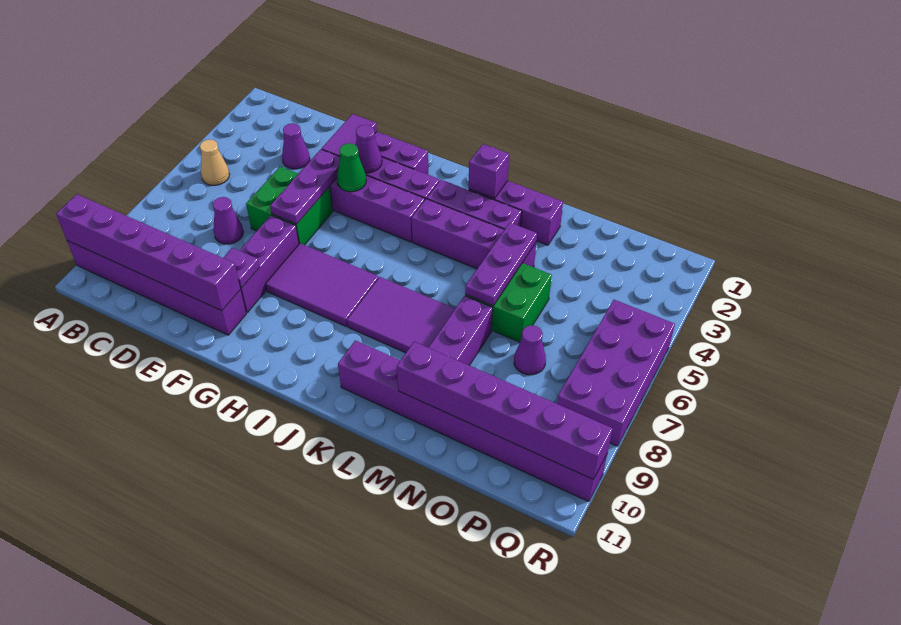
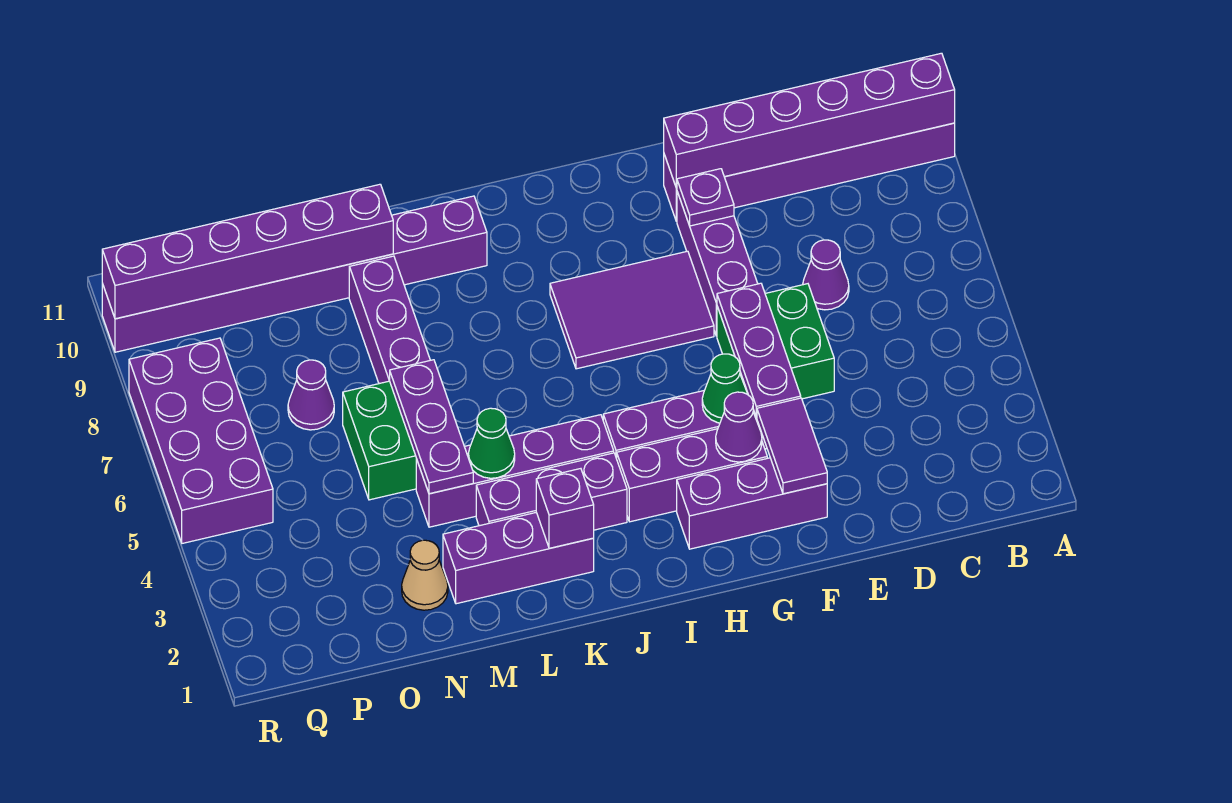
tan cone B5 level 1 -> tan cone N2 level 1
purple cone D3 level 1 -> none
purple tile J7:L8 level 1 -> none
none -> green cone L4 level 2

